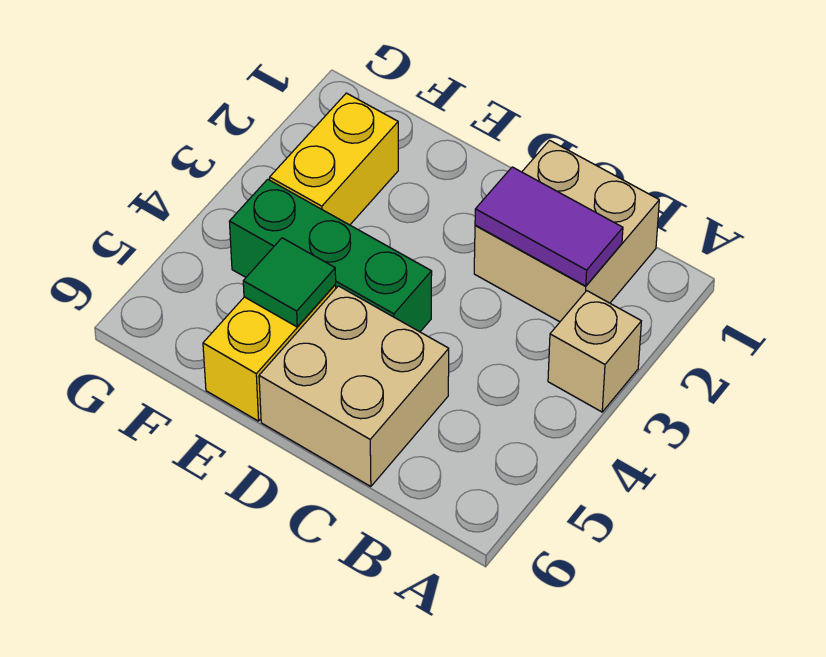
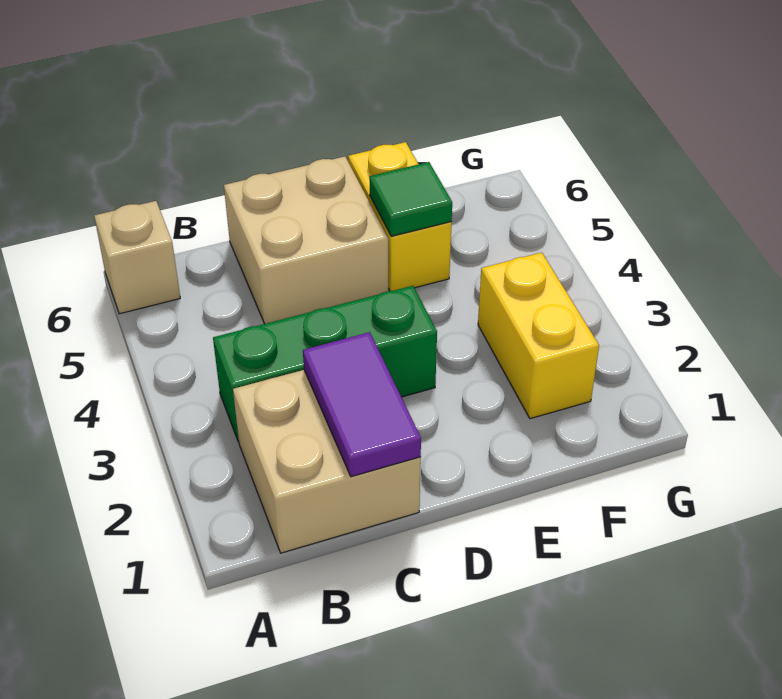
tan brick A3 level 1 -> tan brick A6 level 1
purple tile B2:C2 level 2 -> purple tile C1:C2 level 2
green brick D4:F4 level 1 -> green brick B3:D3 level 1

